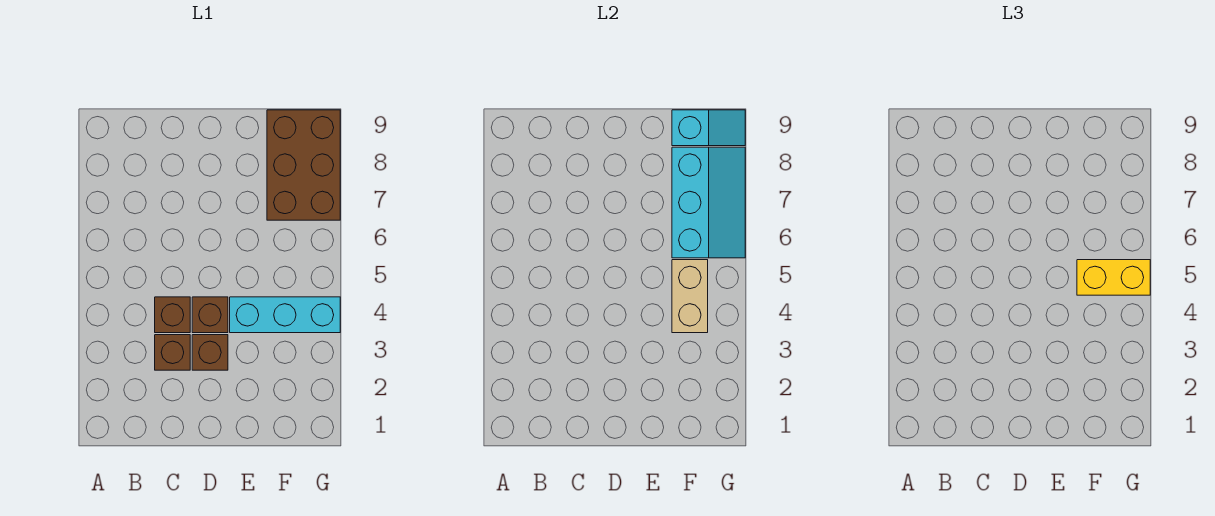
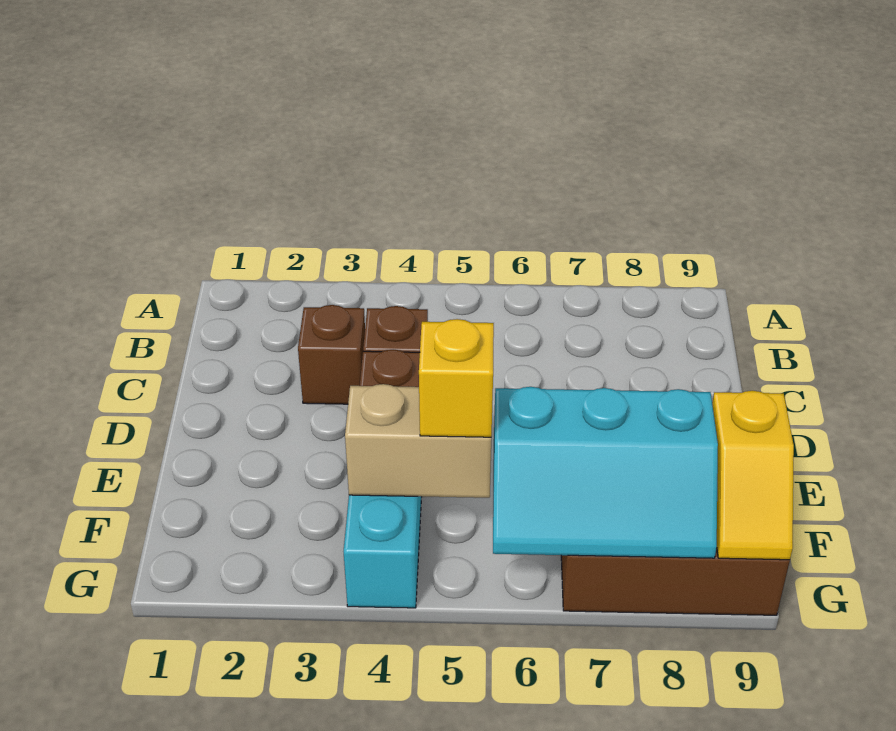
brown brick D3 level 1 -> none
yellow brick F5:G5 level 3 -> yellow brick F5 level 3
cyan slope F9:G9 level 2 top F -> yellow slope F9:G9 level 2 top F

